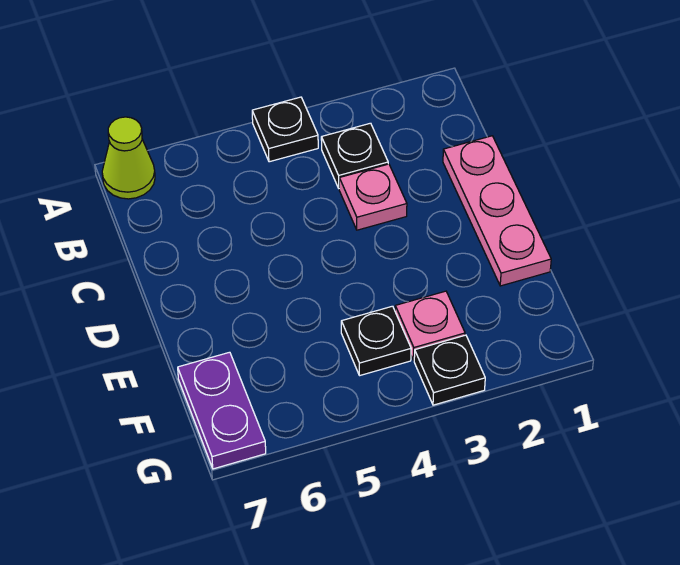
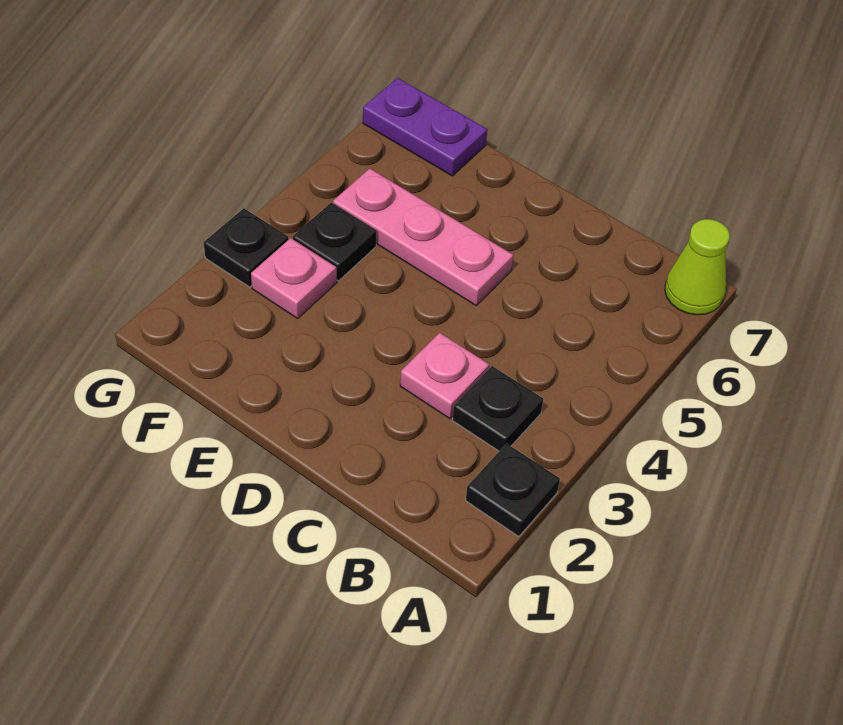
black plate A4 level 1 -> black plate A2 level 1
pink plate C1:E1 level 1 -> pink plate D5:F5 level 1

